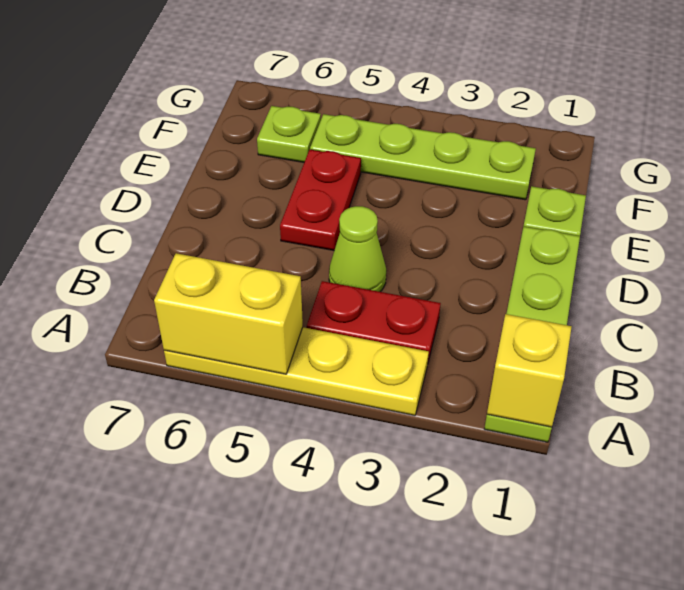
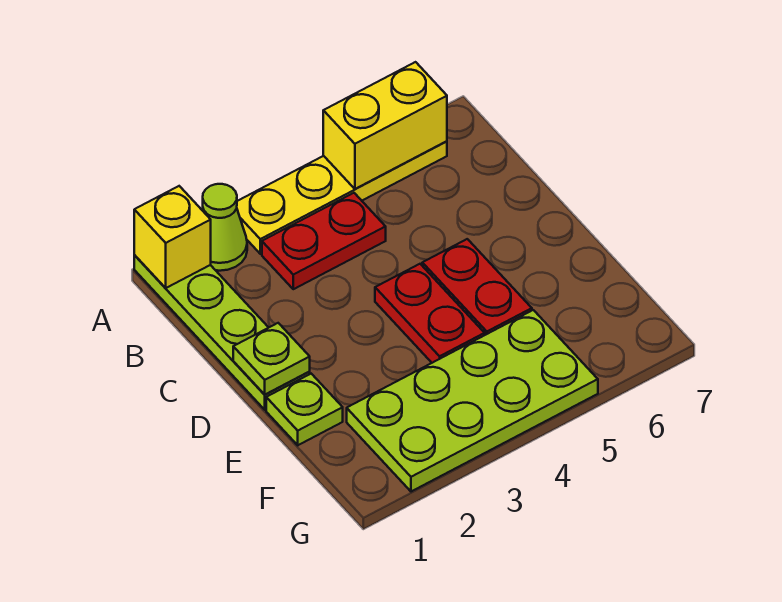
lime cone C4 level 1 -> lime cone A2 level 1
none -> red plate D4:E4 level 1
lime plate F2:F5 level 1 -> lime plate F2:G5 level 1
lime plate F6 level 1 -> lime plate D1 level 2

